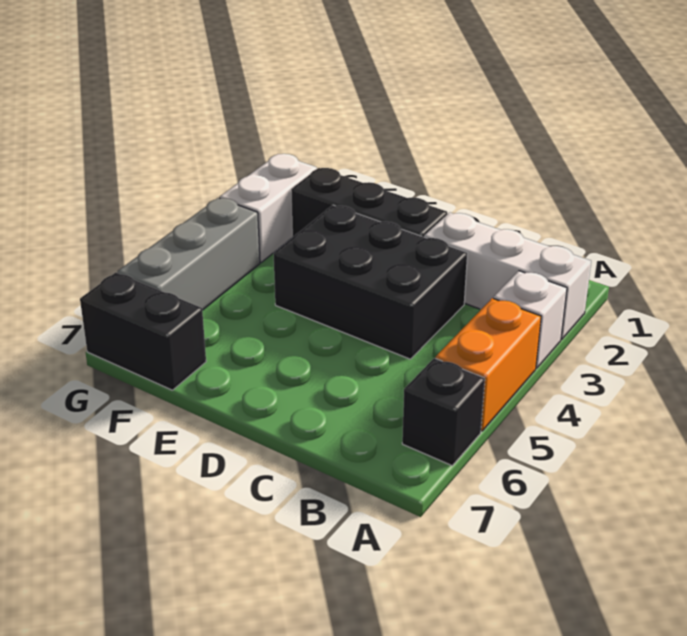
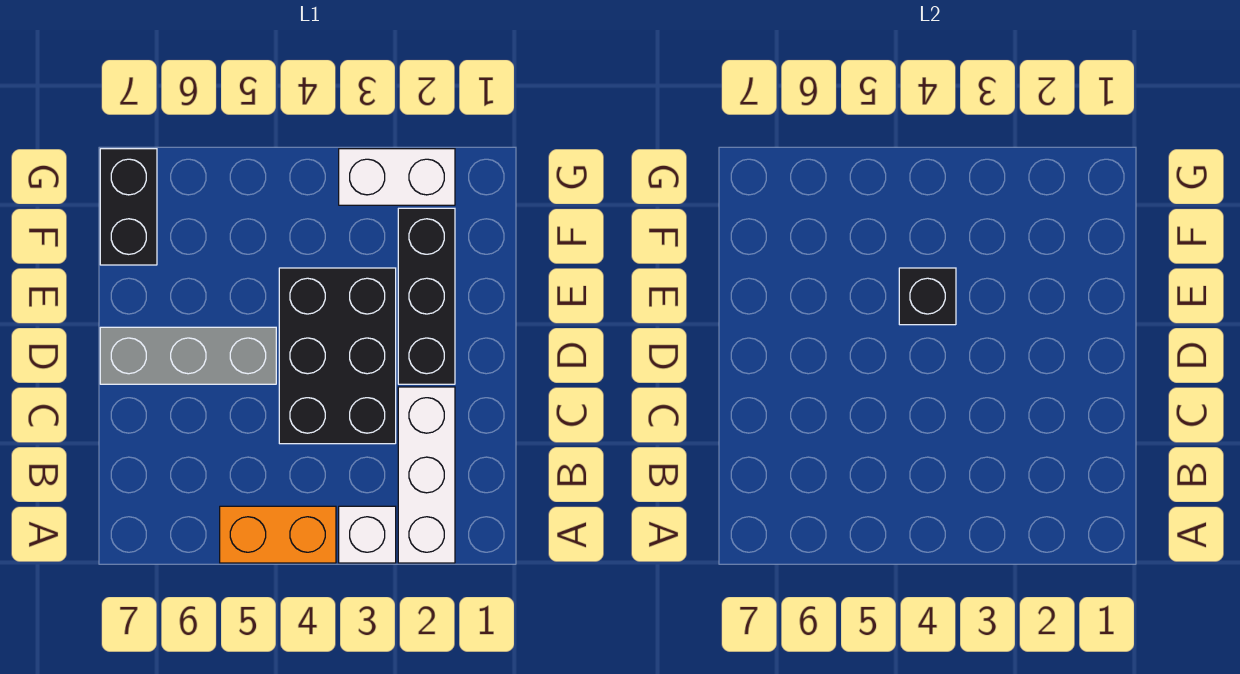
black brick A6 level 1 -> black brick E4 level 2
grey brick G4:G6 level 1 -> grey brick D5:D7 level 1

